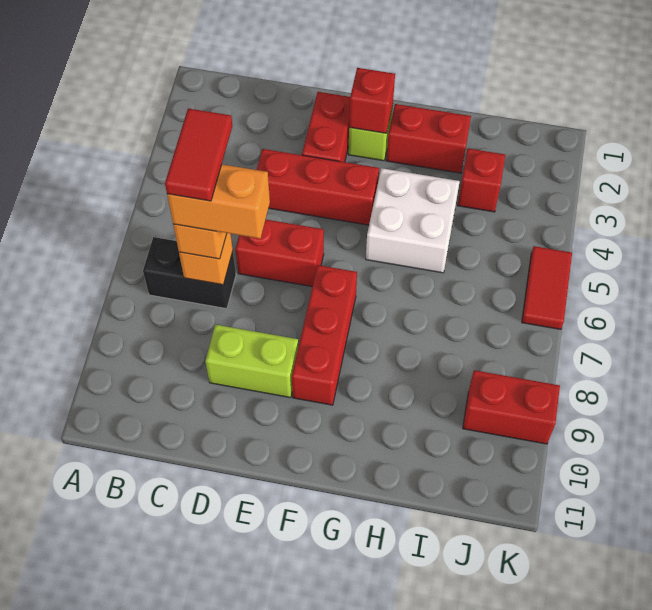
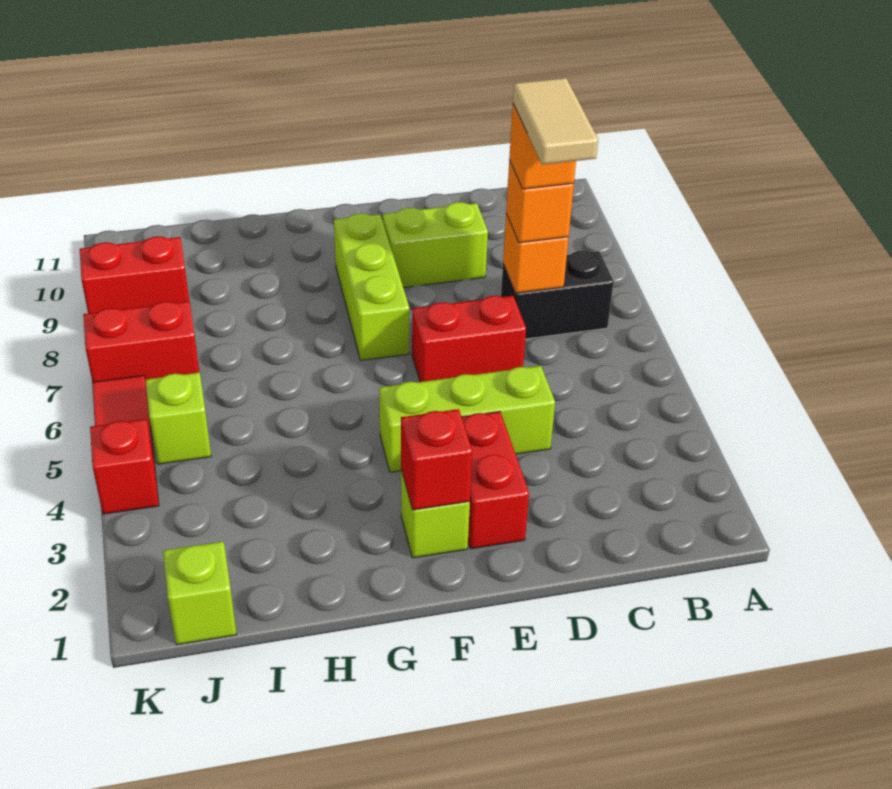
red tile C6:C7 level 5 -> tan tile C6:C7 level 5
orange brick C7:D7 level 4 -> orange brick C7 level 4
red brick D4:F4 level 1 -> lime brick D4:F4 level 1
red brick F7:F9 level 1 -> lime brick F7:F9 level 1
red brick G2:H2 level 1 -> red brick J7:K7 level 1
white brick G4:H5 level 1 -> none
red brick I3 level 1 -> red brick K4 level 1
none -> lime brick J1 level 1
none -> lime brick J5 level 1

